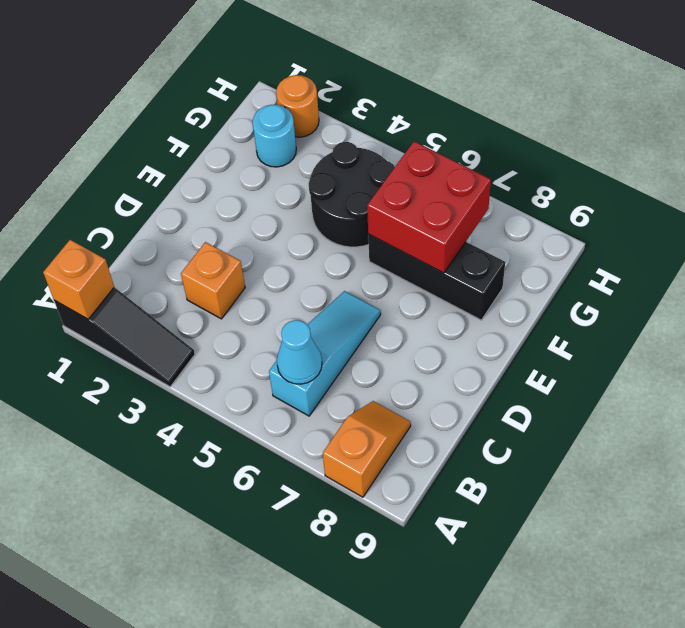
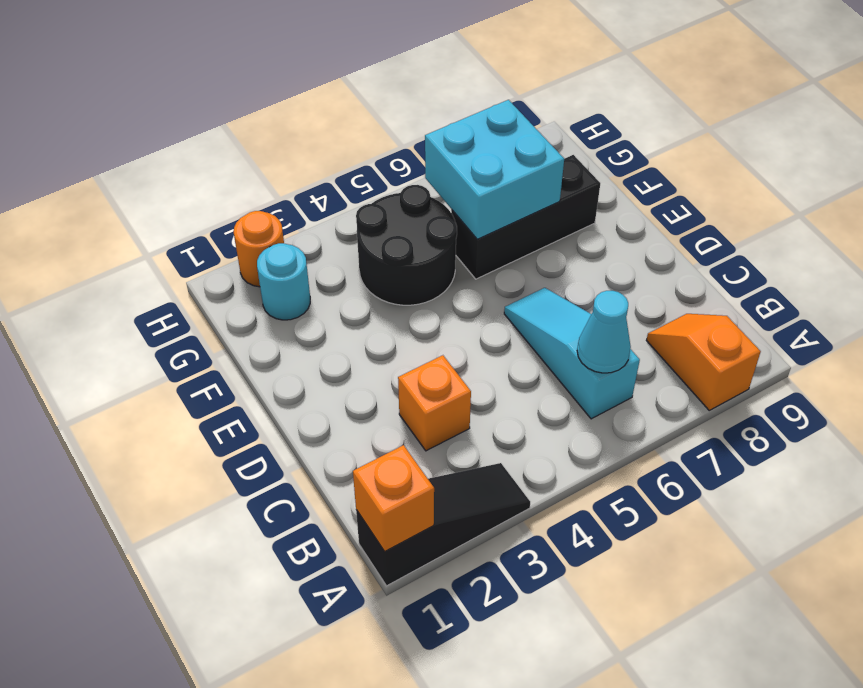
red brick F6:G7 level 2 -> cyan brick F6:G7 level 2

